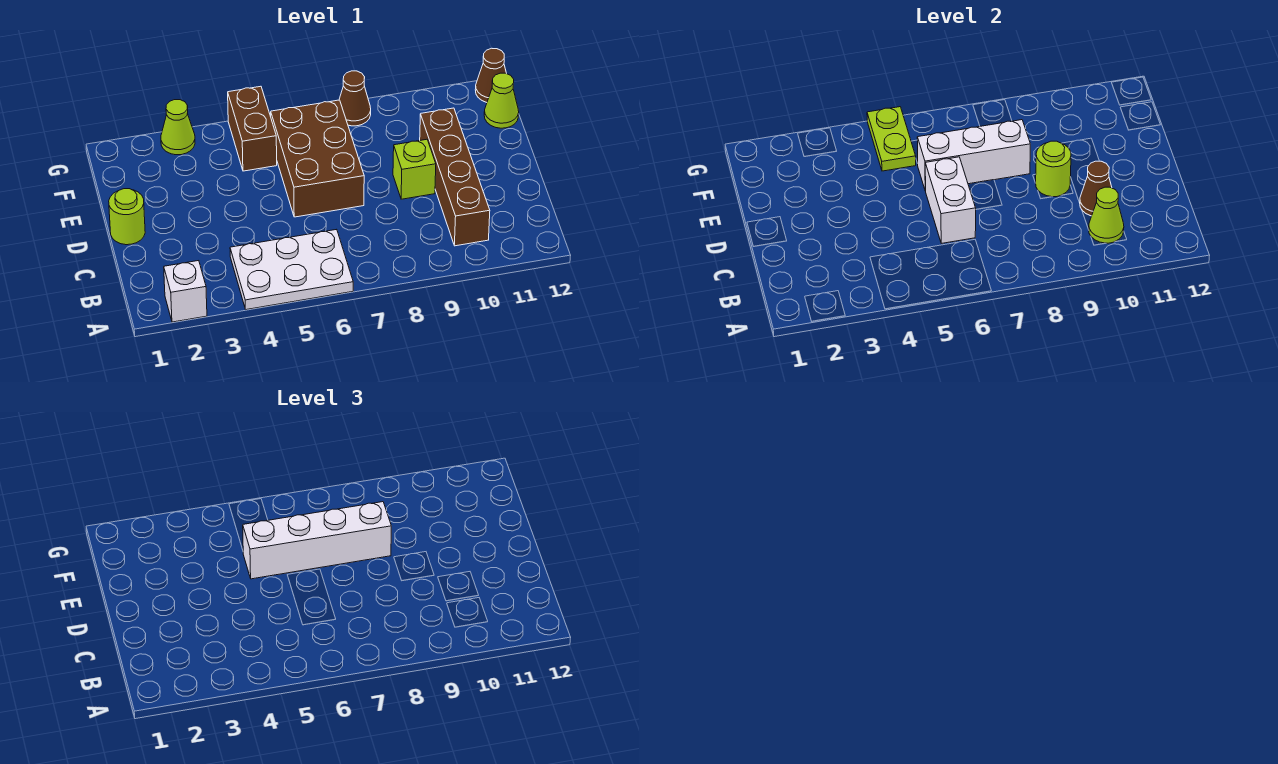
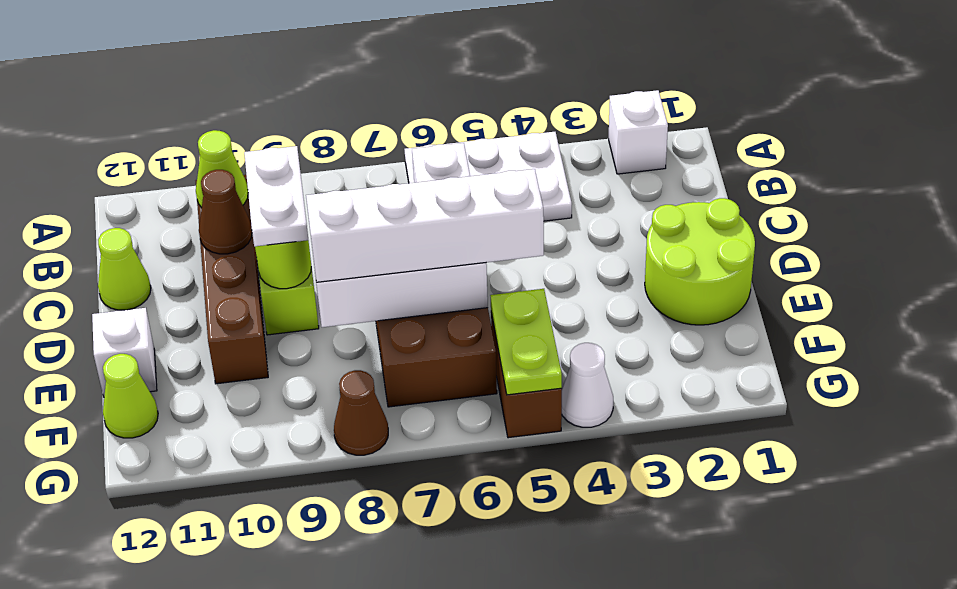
none -> white plate C9:D9 level 3
lime round brick D1 level 1 -> lime round brick D1:E2 level 1
none -> white brick E12 level 1
lime cone G3 level 1 -> lime cone C12 level 1
none -> white cone G4 level 1
brown cone G12 level 1 -> none

